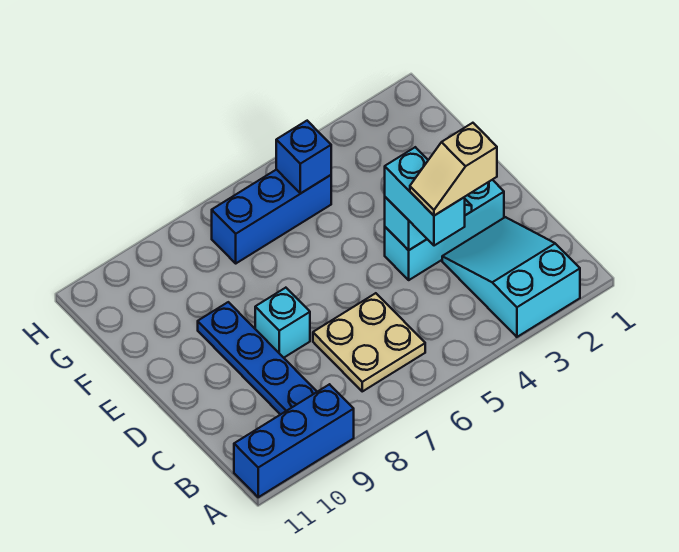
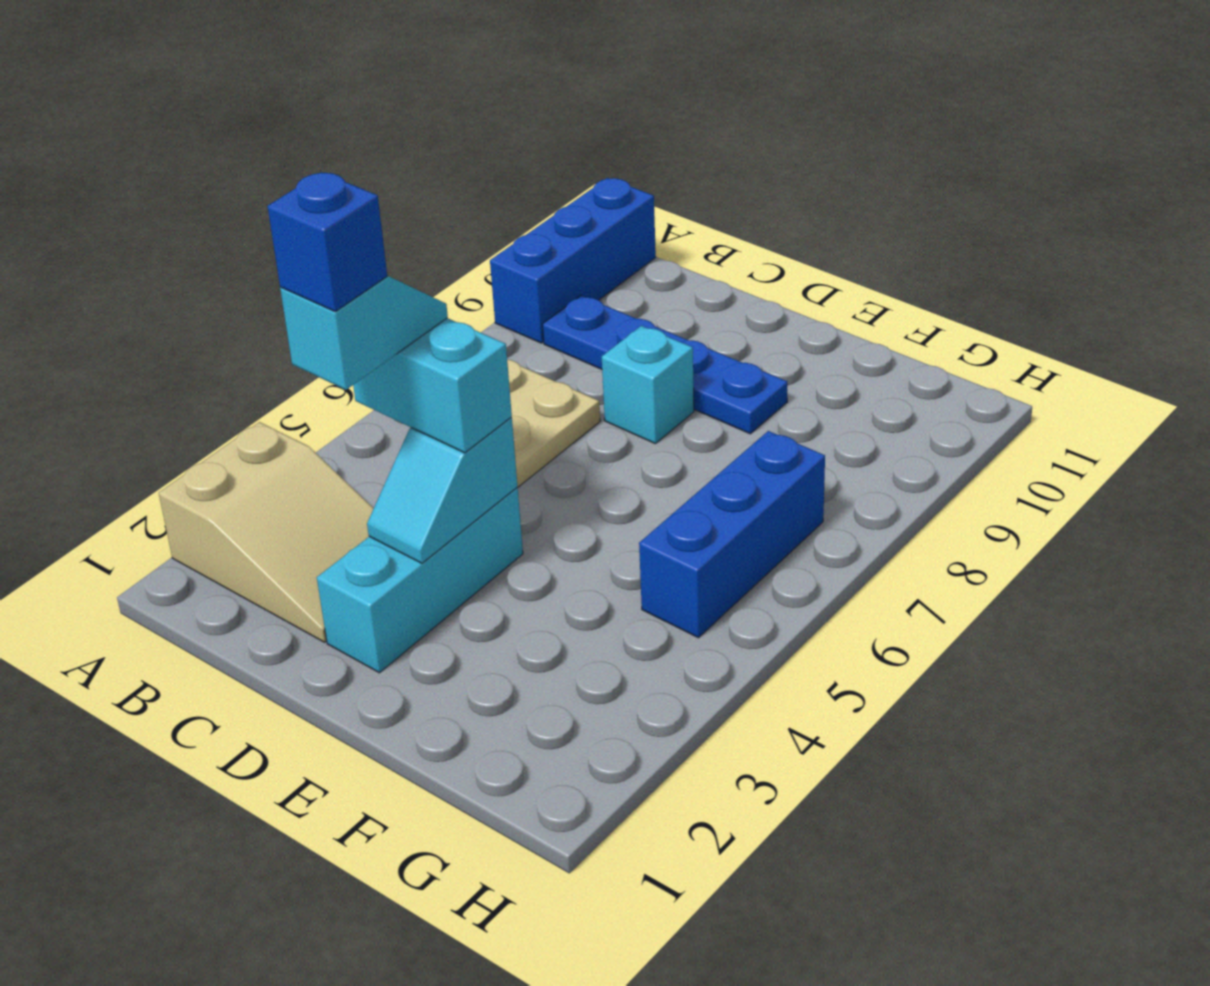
cyan slope A2:C3 level 1 top A -> tan slope A2:C3 level 1 top A
tan slope C3:C4 level 4 top 3 -> cyan slope C3:C4 level 4 top 3
blue brick G5 level 2 -> blue brick C3 level 5

